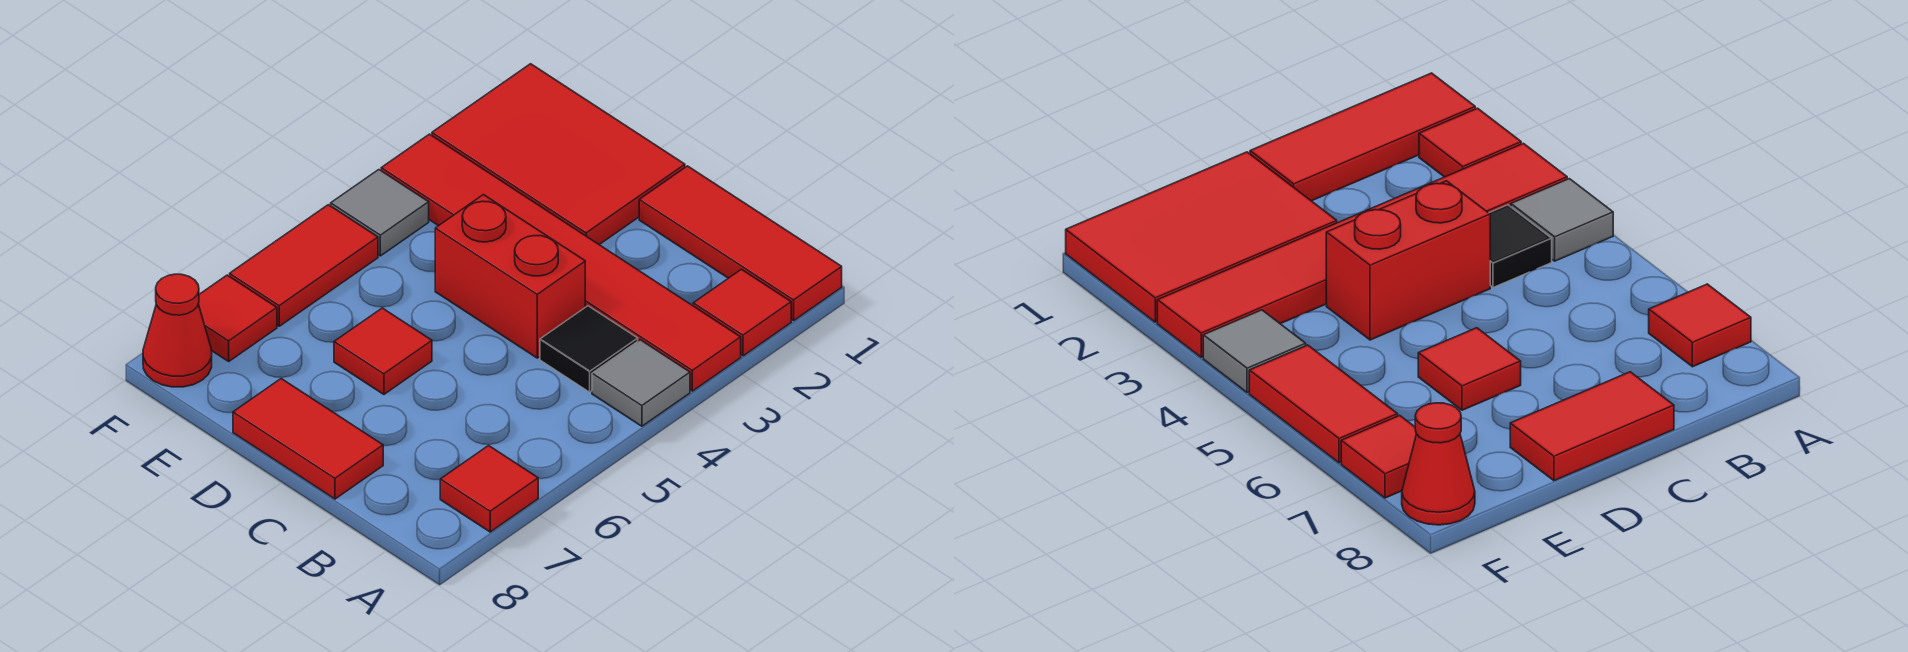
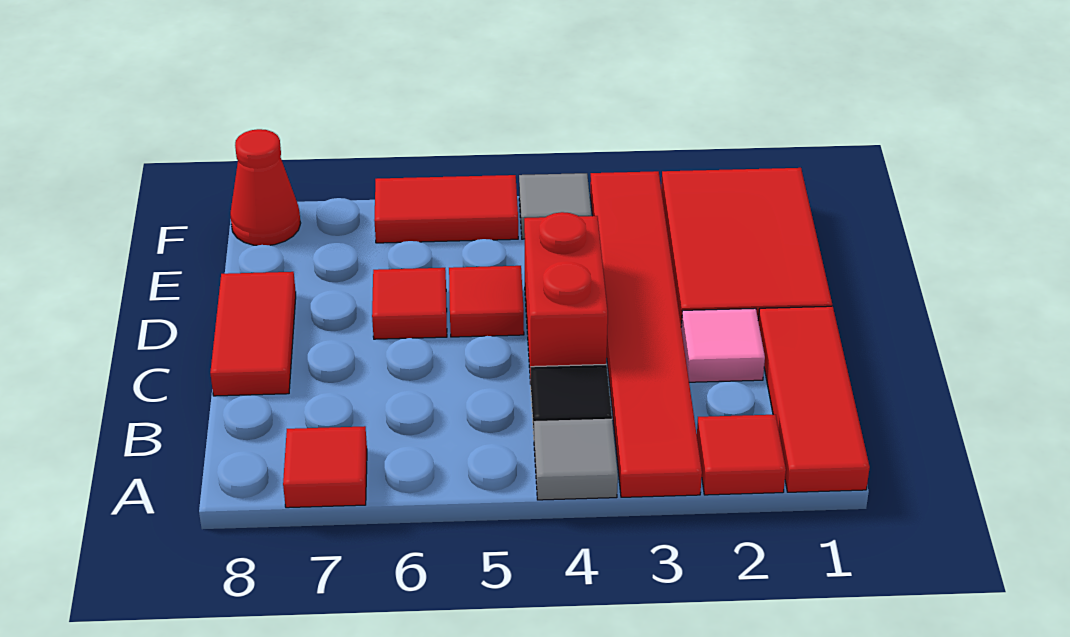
none -> pink tile C2 level 1
red tile F7 level 1 -> red tile D5 level 1

